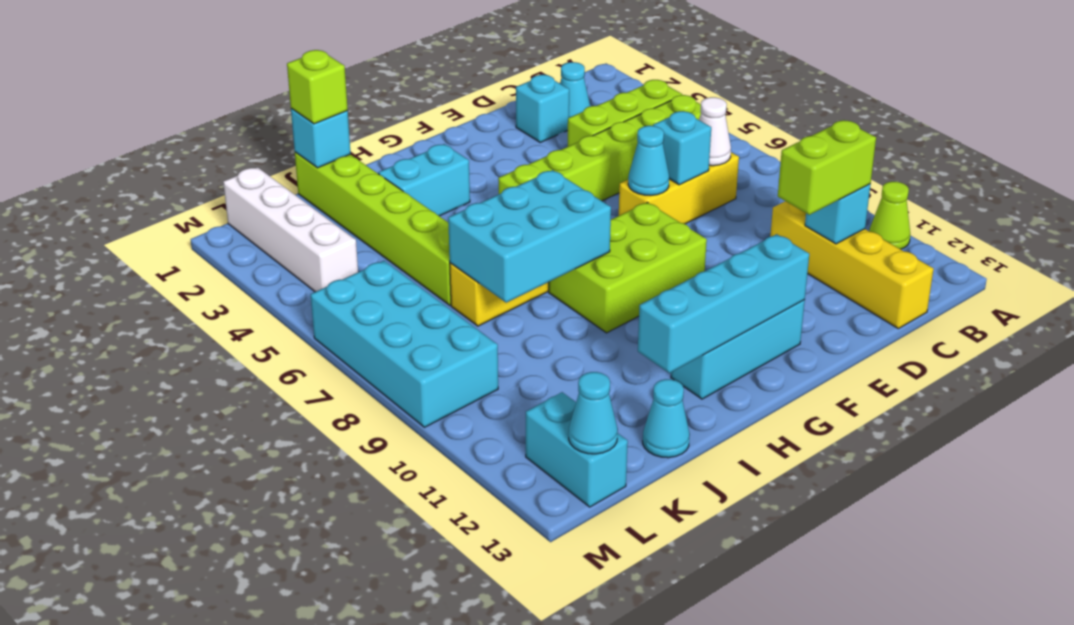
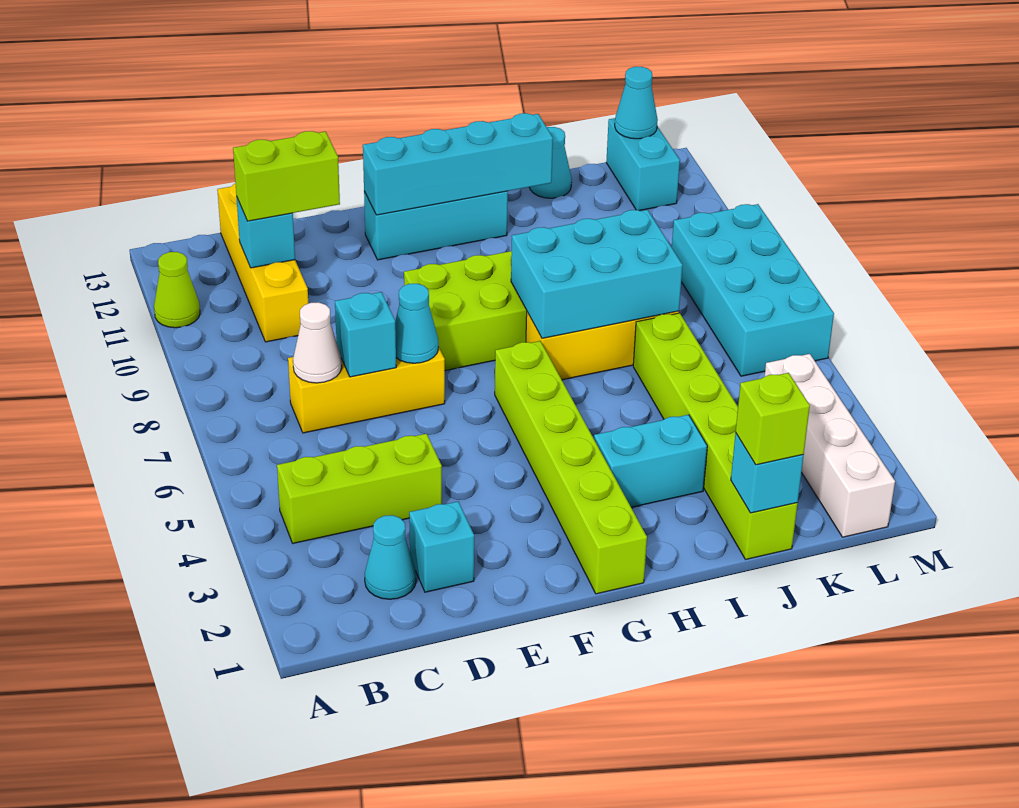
lime brick B5:G5 level 1 -> lime brick G1:G6 level 1

